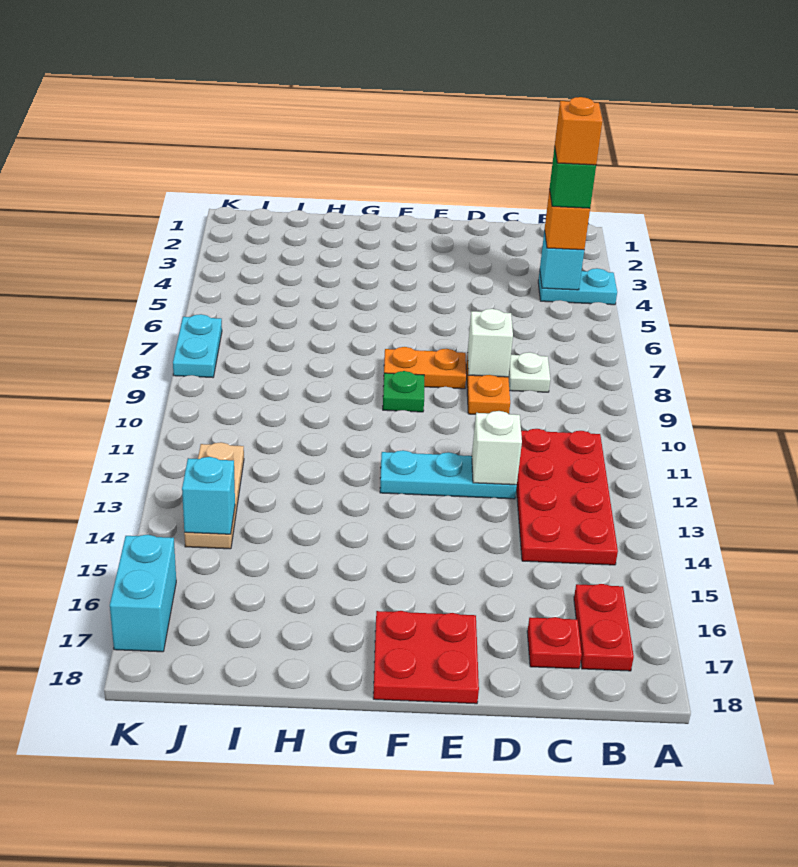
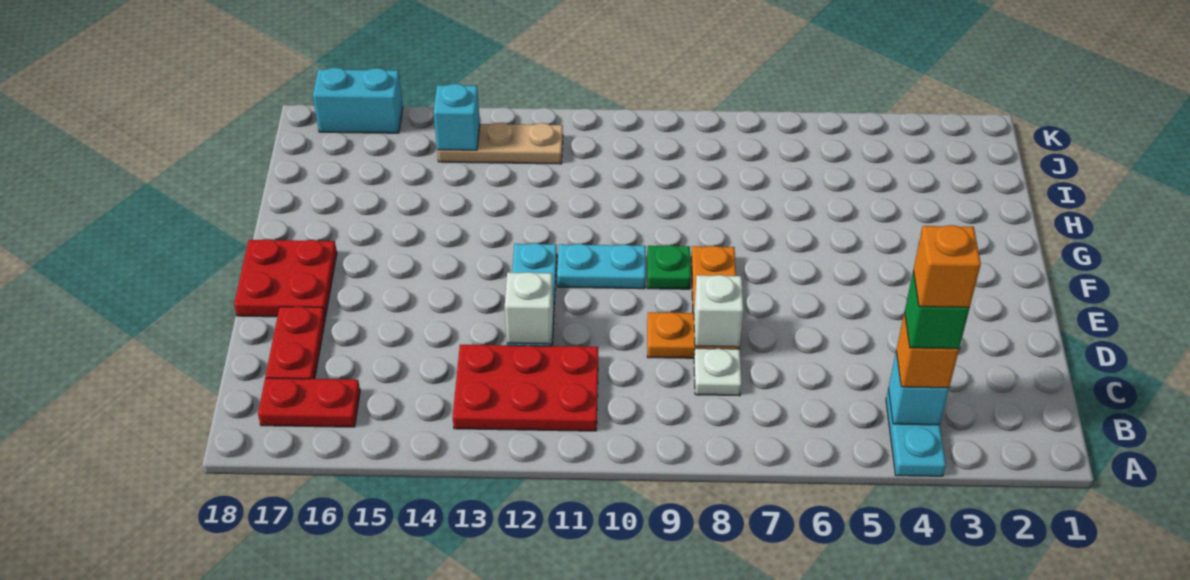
red plate B11:C14 level 1 -> red plate B11:C13 level 1
red plate C17 level 1 -> red plate C17:D17 level 1
cyan plate K7:K8 level 1 -> cyan plate F10:F11 level 1

